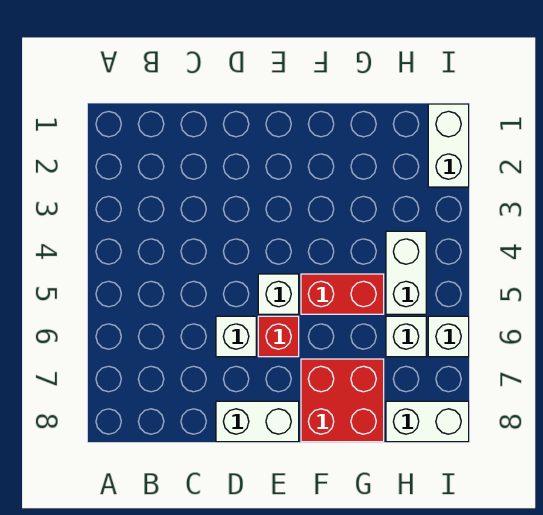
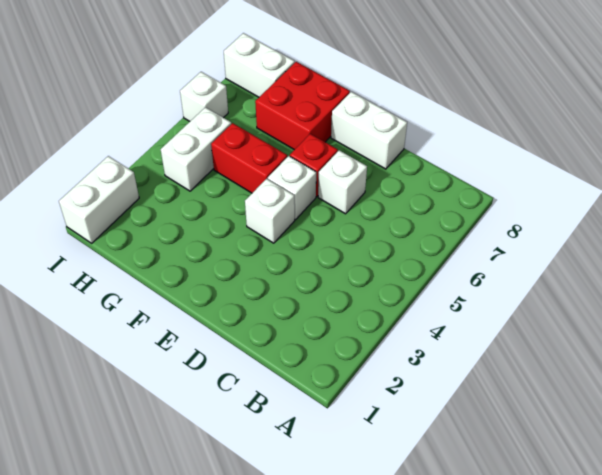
white brick H6 level 1 -> white brick E4 level 1

